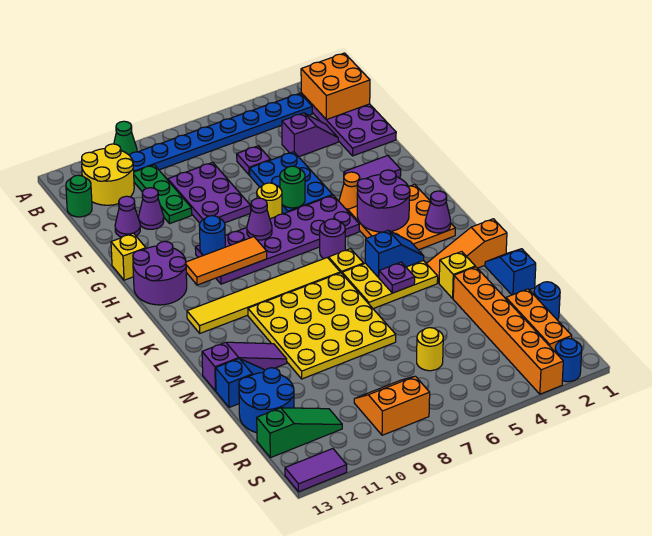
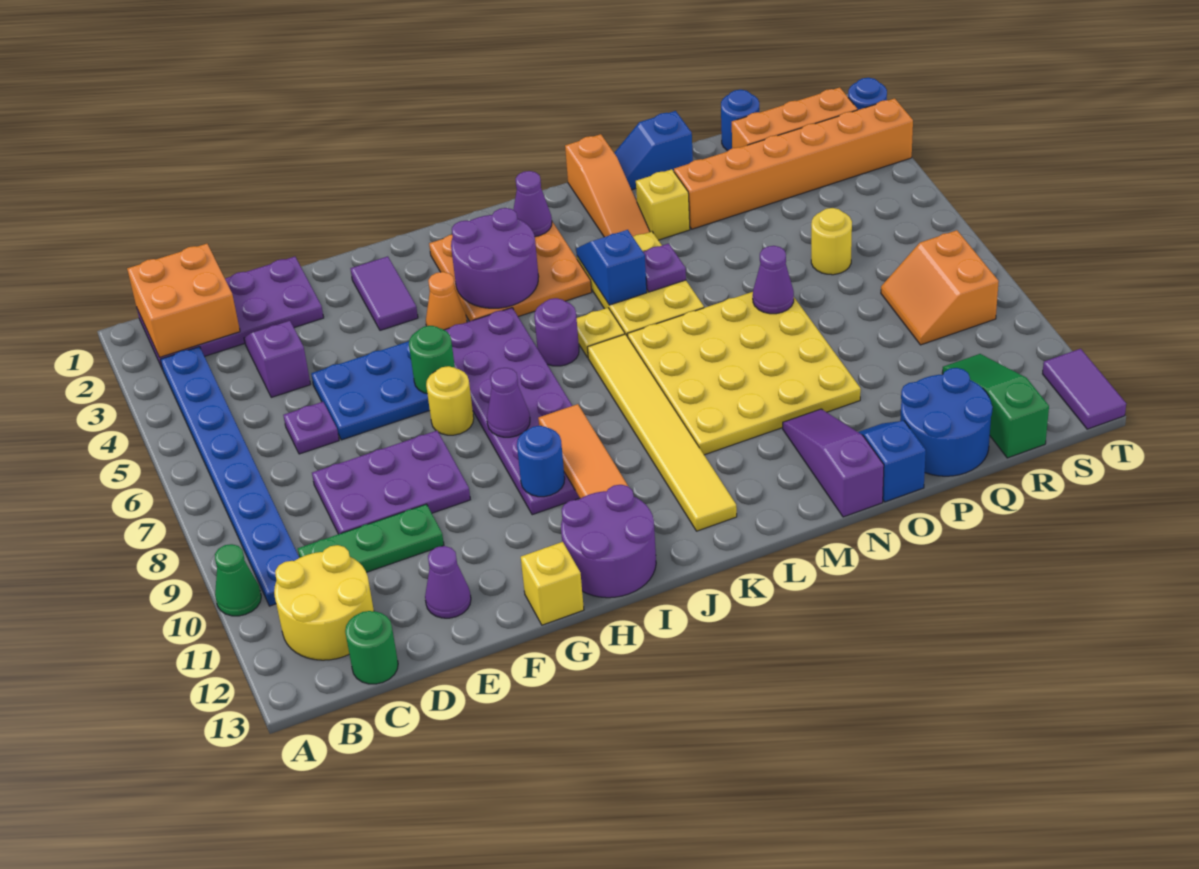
purple cone E11 level 1 -> purple cone O7 level 2

